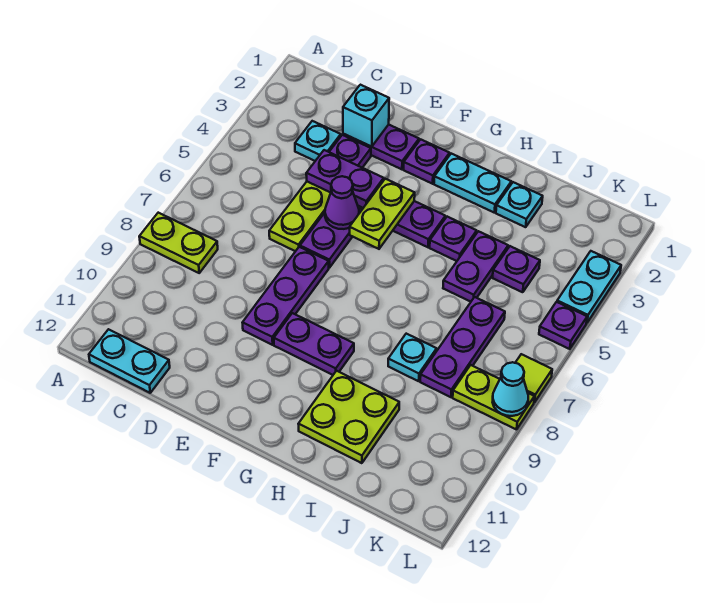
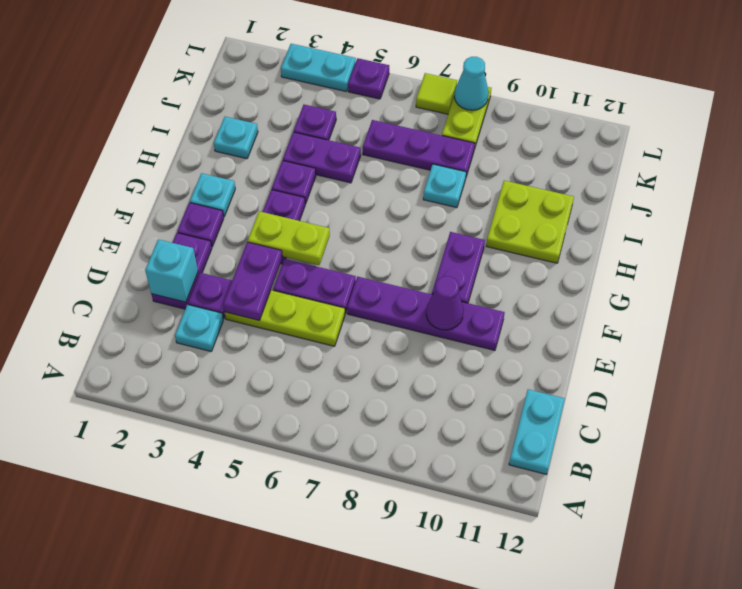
lime plate A8:B8 level 1 -> none
purple cone E5 level 2 -> purple cone E9 level 2
purple plate E7:E9 level 1 -> purple plate E7:E10 level 1
cyan plate G2:H2 level 1 -> cyan plate G2 level 1

